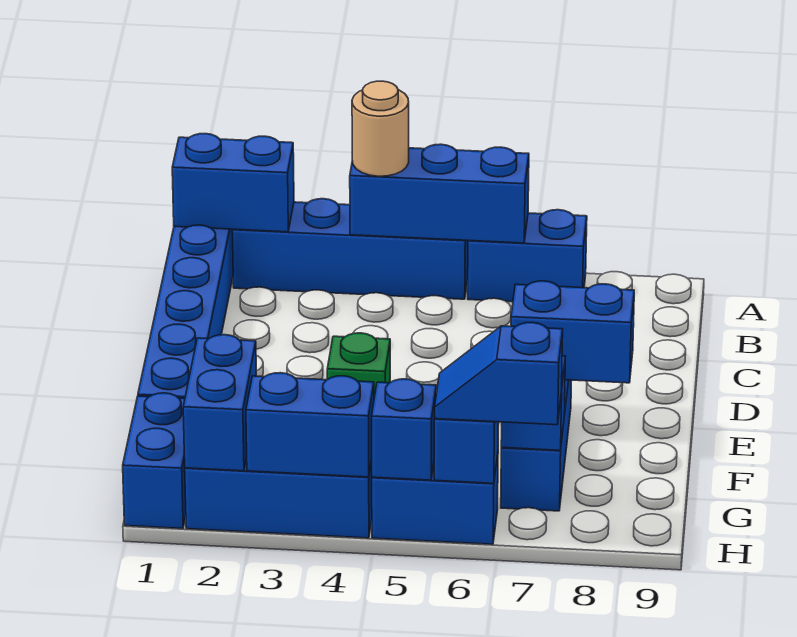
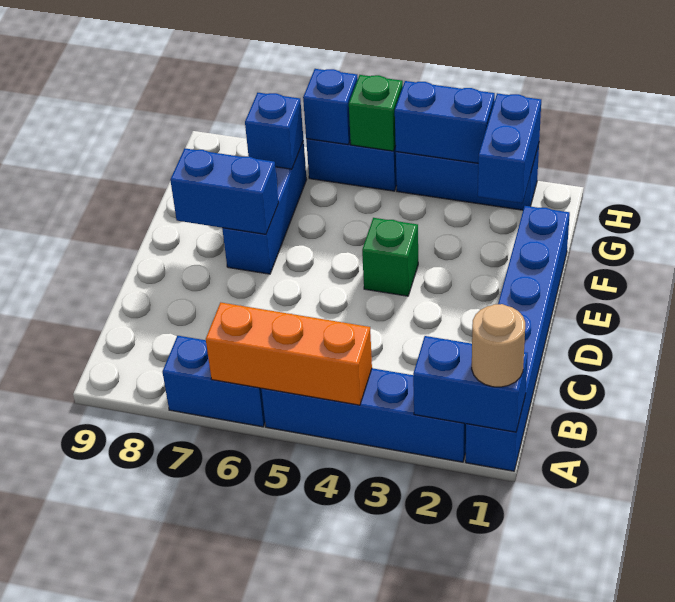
blue brick A4:A6 level 2 -> orange brick A4:A6 level 2
tan round brick A4 level 3 -> tan round brick A1 level 3
blue brick G1:H1 level 1 -> none
blue brick H5 level 2 -> green brick H5 level 2
blue slope H6:H7 level 3 top 7 -> none

